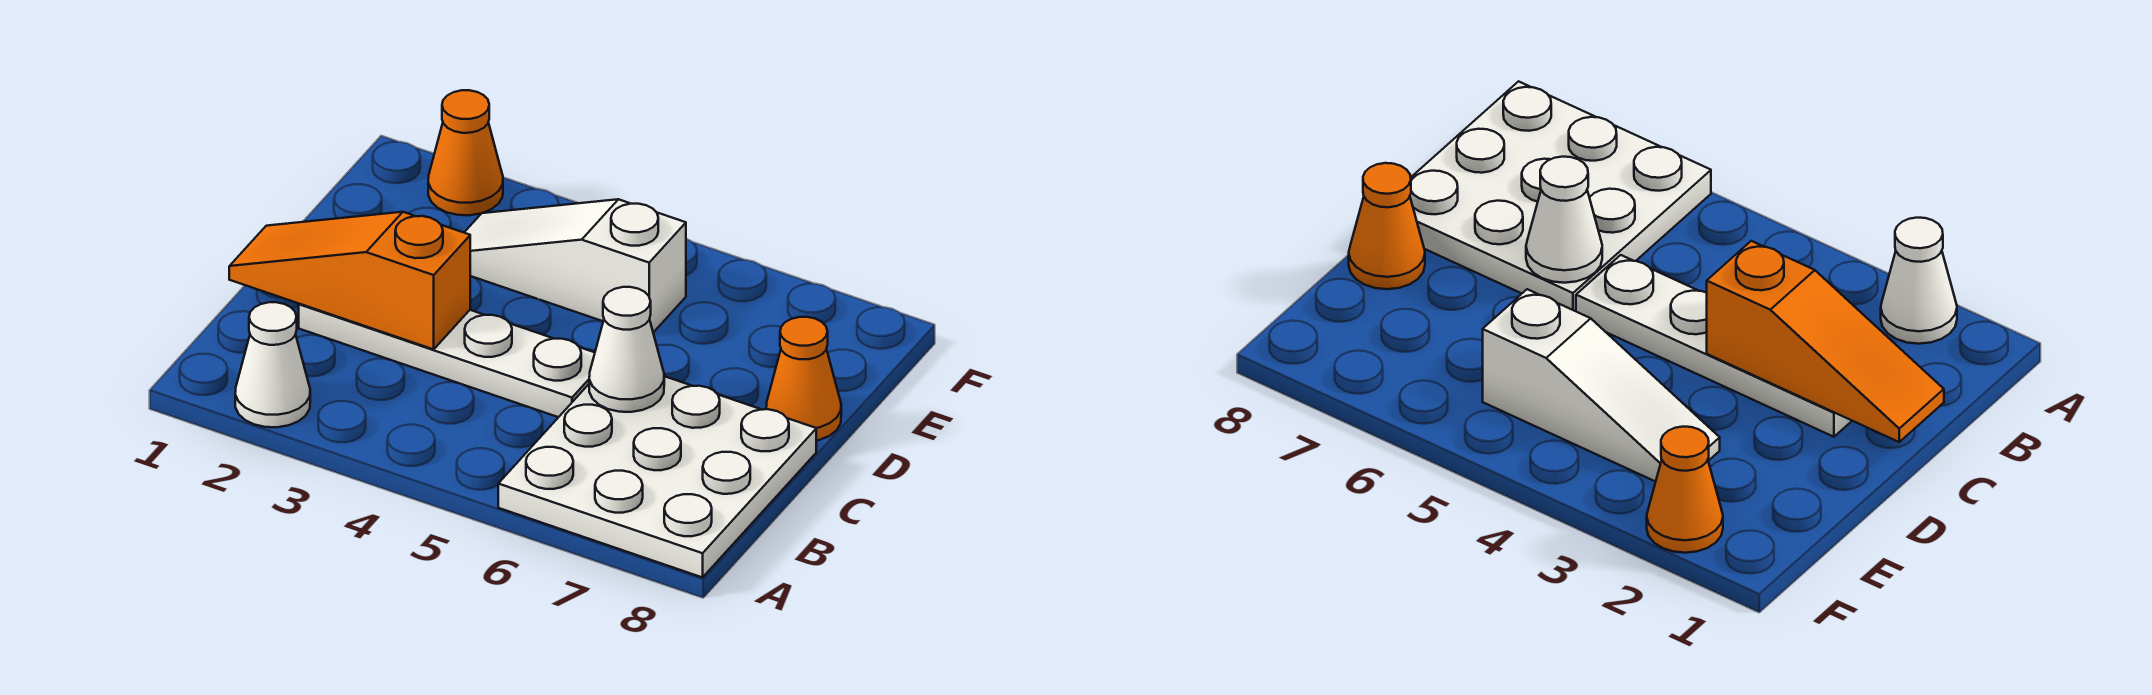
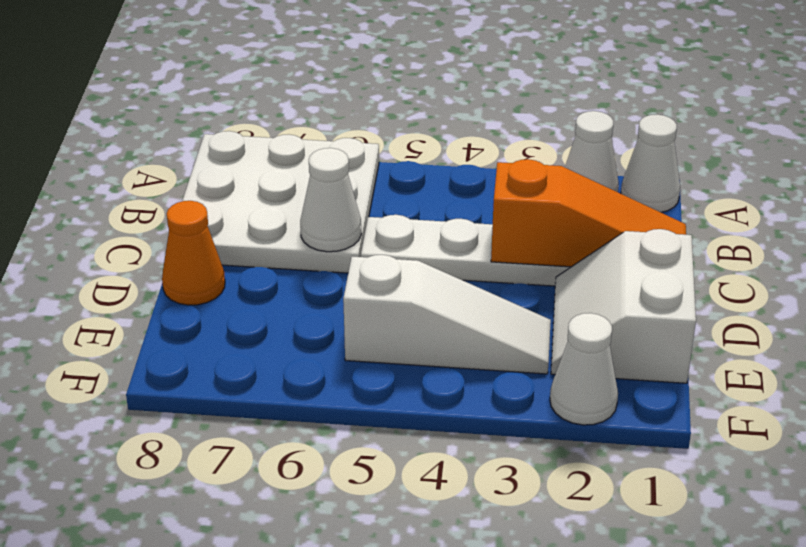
none -> white cone A1 level 1
none -> white slope D1:E2 level 1 top 1
orange cone F2 level 1 -> white cone F2 level 1

